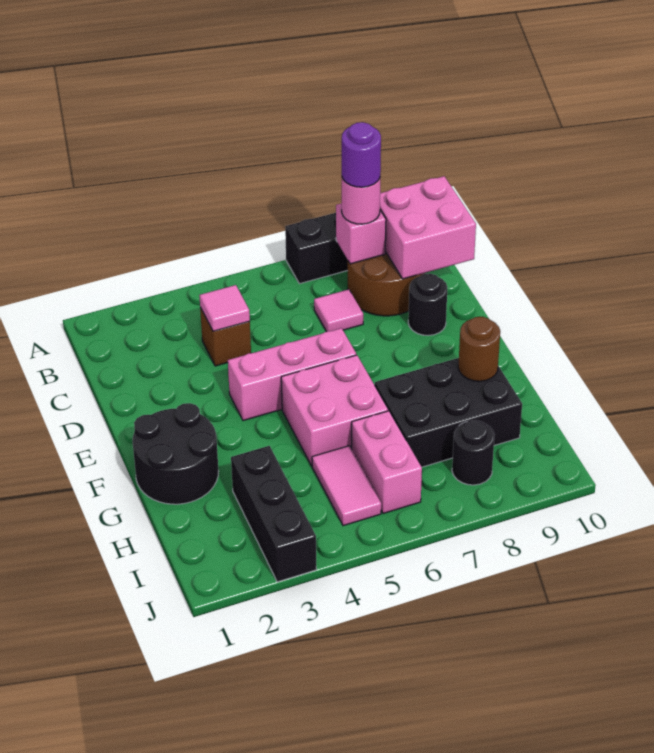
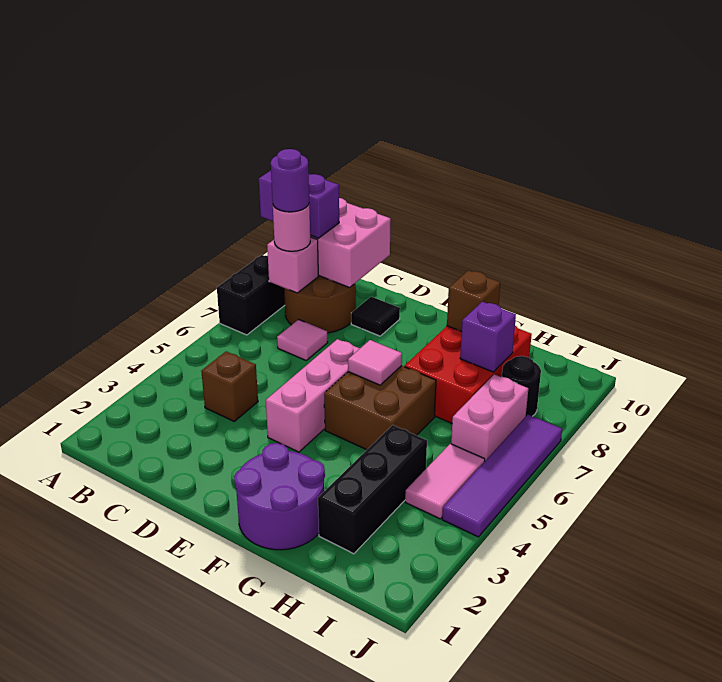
none -> purple brick A9:B9 level 3
pink tile C4 level 2 -> pink tile F6 level 2
black round brick D9 level 1 -> black tile D9 level 1
black round brick F1:G2 level 1 -> purple round brick F1:G2 level 1
pink brick F5:G6 level 1 -> brown brick F5:G6 level 1
black brick G7:H9 level 1 -> red brick G7:H9 level 1
brown round brick G9 level 2 -> brown brick G9 level 2
black brick H3:J3 level 1 -> black brick H2:H4 level 1
pink tile H5:I5 level 1 -> pink tile I4:I5 level 1
pink brick H6:I6 level 1 -> pink brick I6:I7 level 1
none -> purple brick H8 level 2
none -> purple tile J4:J7 level 1

